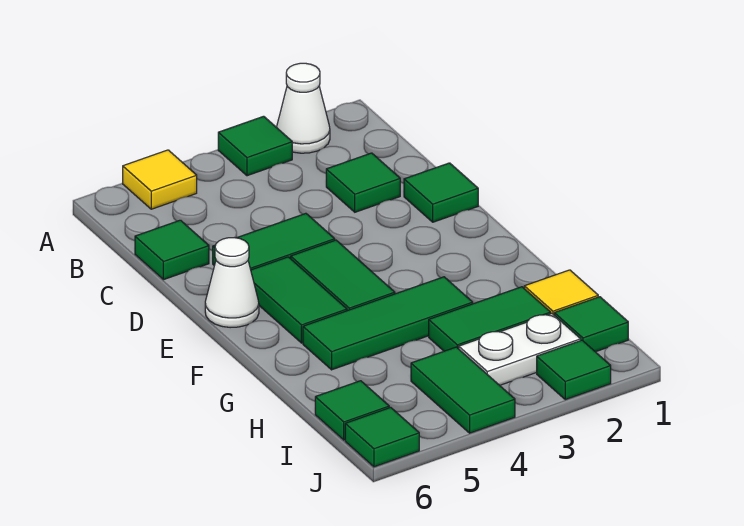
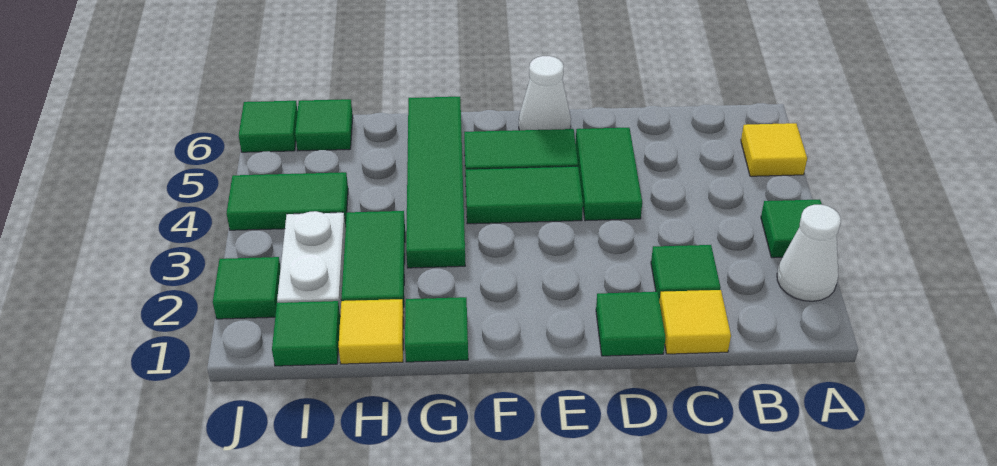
none -> yellow tile C1 level 1
green tile C6 level 1 -> green tile G1 level 1
green tile G3:G5 level 1 -> green tile G3:G6 level 1

